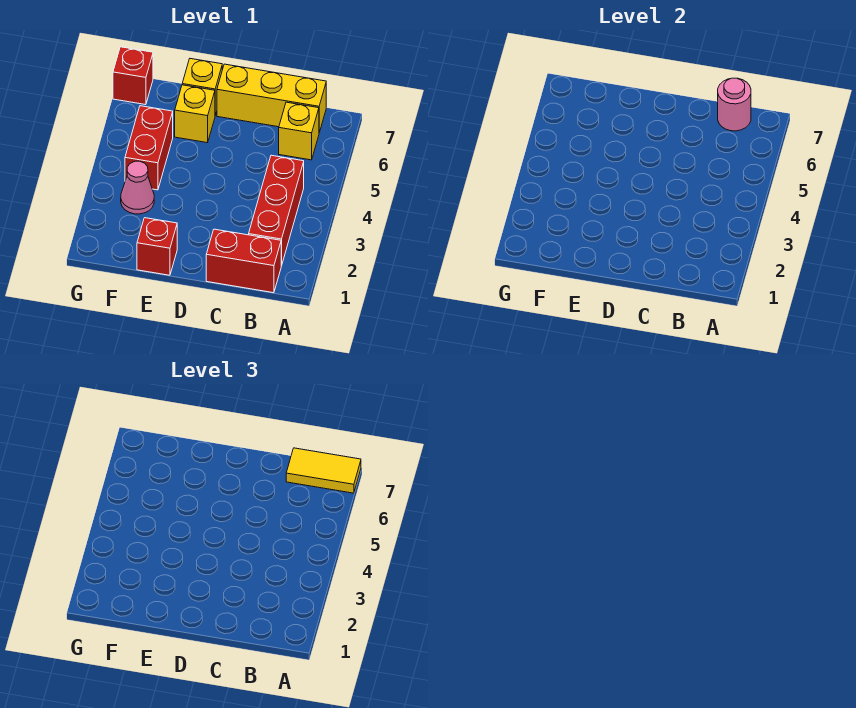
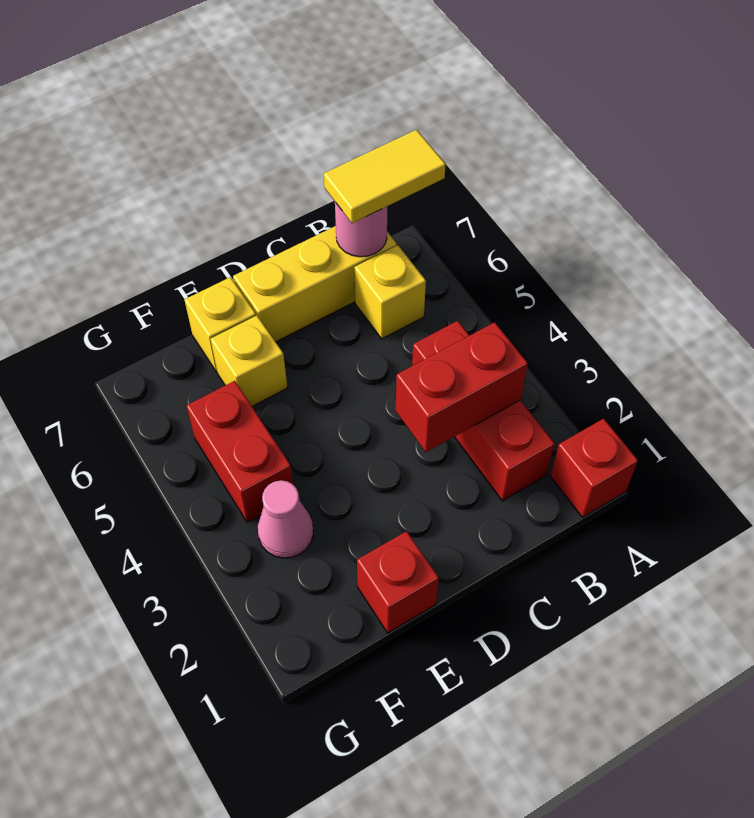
red brick B1:C1 level 1 -> red brick B3:C3 level 2
red brick G7 level 1 -> red brick A1 level 1

